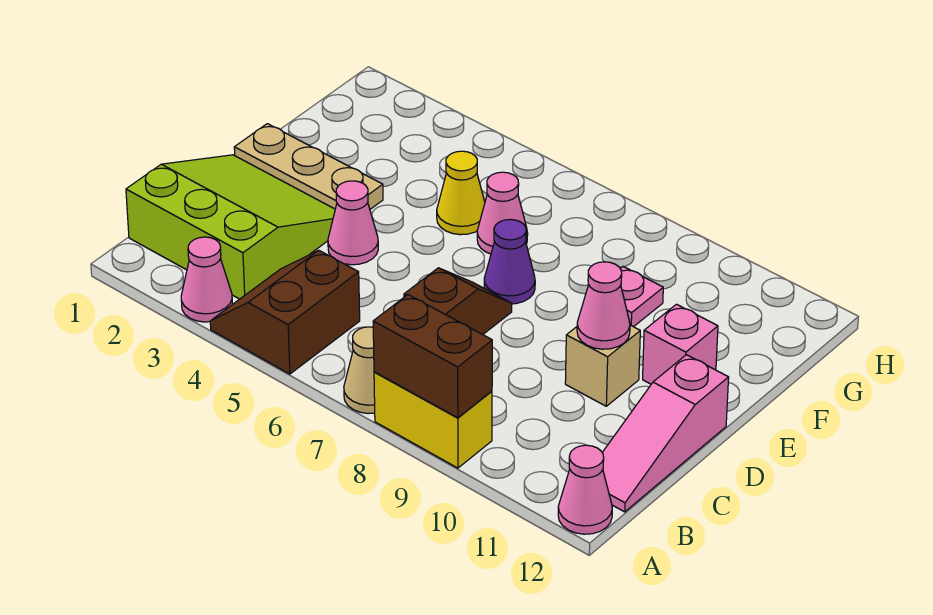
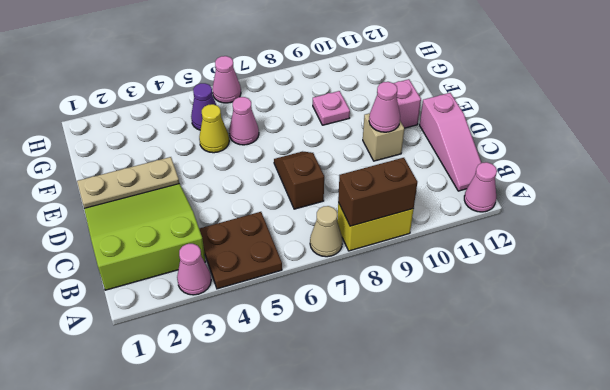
brown slope A4:B5 level 1 top 5 -> brown plate A4:B5 level 1
pink cone D4 level 1 -> pink cone H6 level 1
purple cone E7 level 1 -> purple cone G5 level 1

